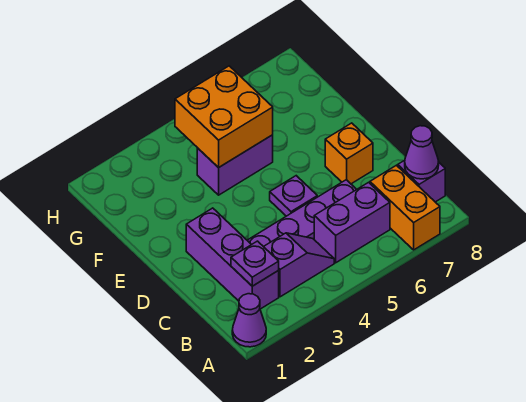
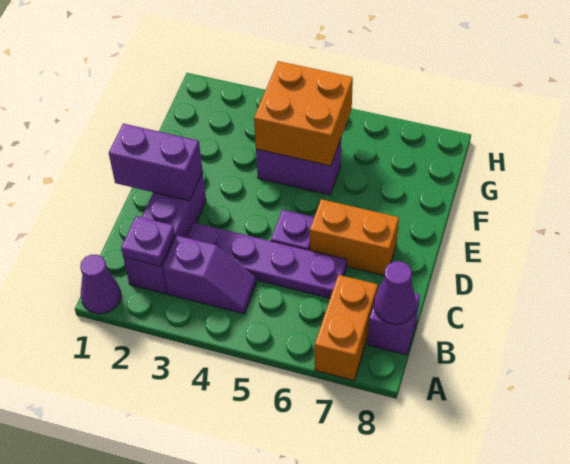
purple brick B5:B6 level 1 -> purple brick D1:D2 level 2
orange brick D7 level 1 -> orange brick D6:D7 level 1

